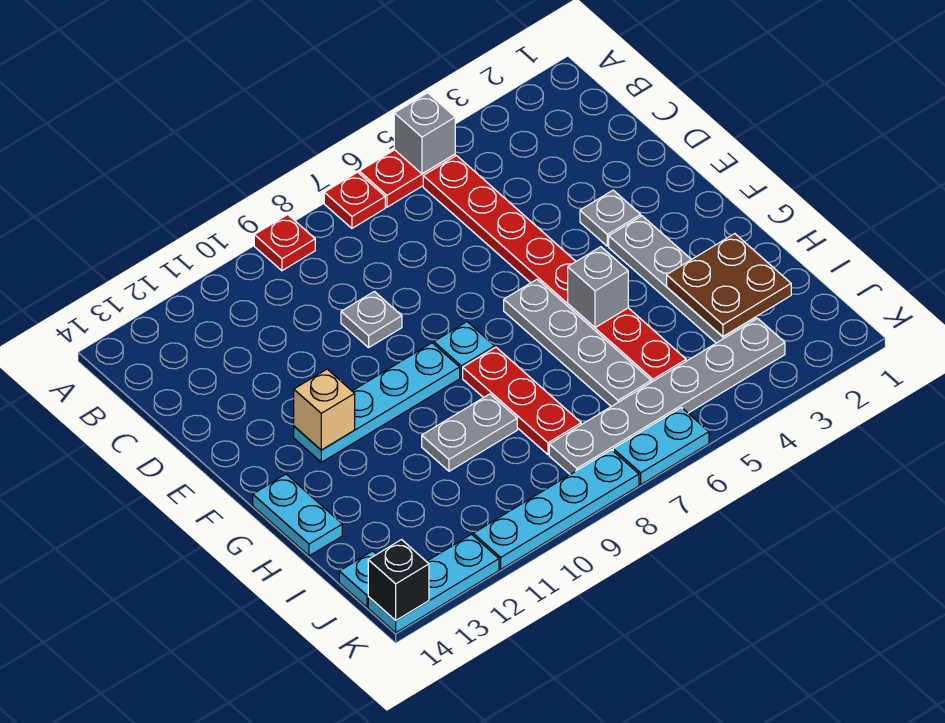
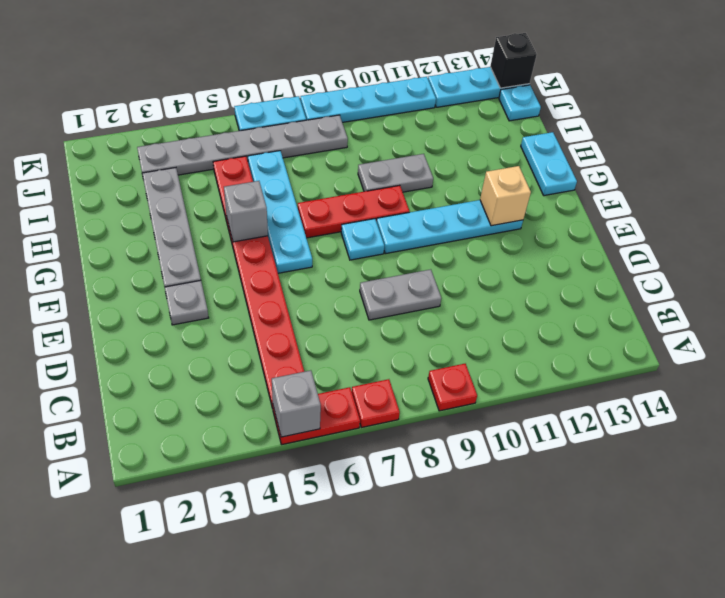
grey plate D9 level 1 -> grey plate D8:D9 level 1
grey plate F6:I6 level 1 -> cyan plate F6:I6 level 1
red plate G8:I8 level 1 -> red plate G7:G9 level 1
brown plate H2:I3 level 2 -> none

